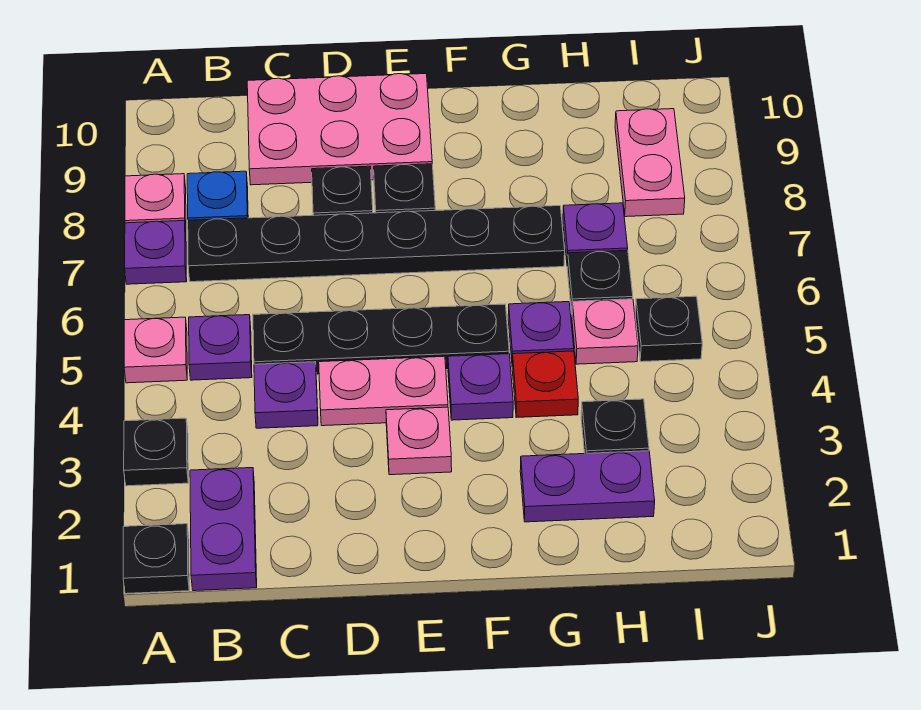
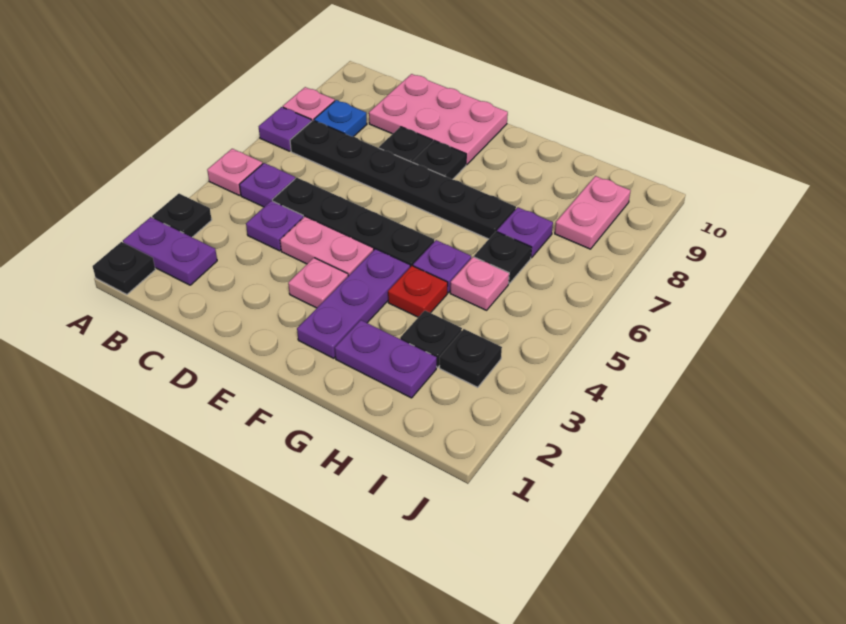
purple plate B1:B2 level 1 -> purple plate A2:B2 level 1
purple plate F4 level 1 -> purple plate F2:F4 level 1
black plate I5 level 1 -> black plate I3 level 1

